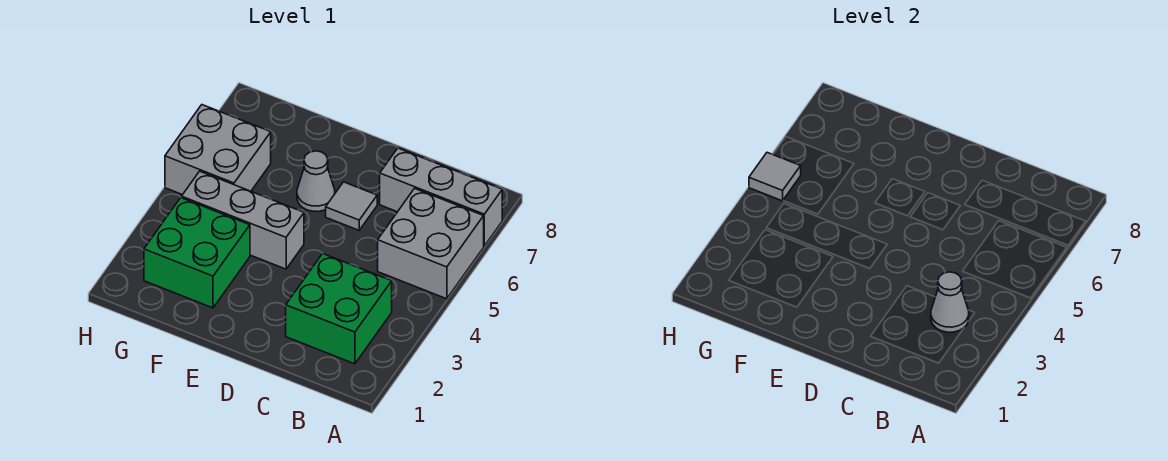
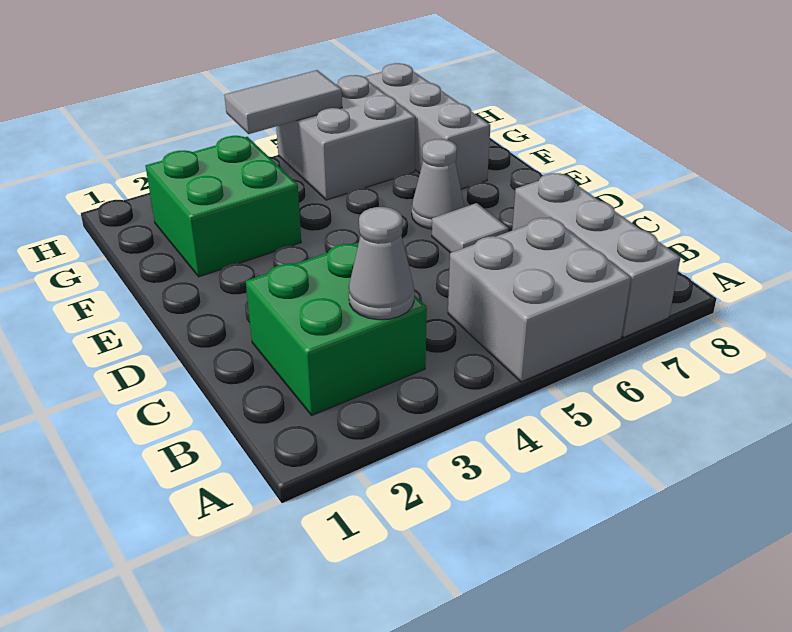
grey brick E4:G4 level 1 -> grey brick F7:H7 level 1
grey tile H5 level 2 -> grey tile H4:H5 level 2

